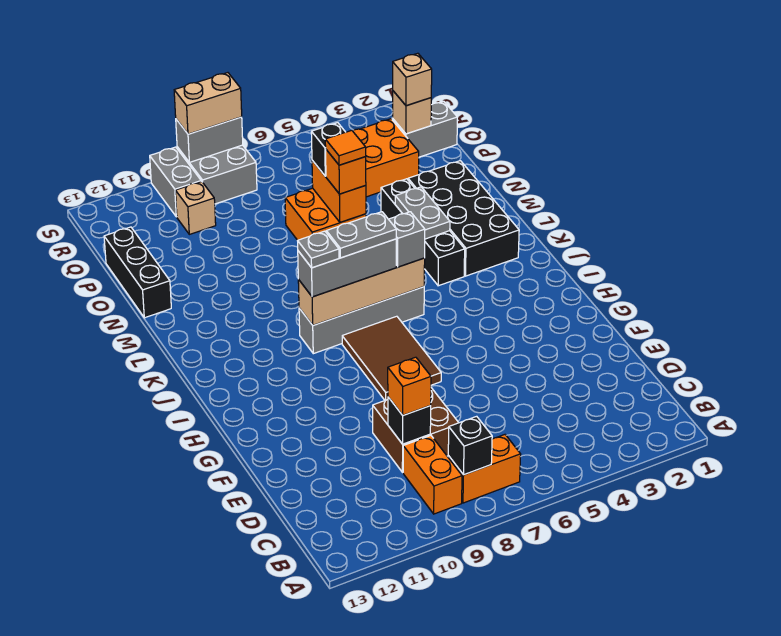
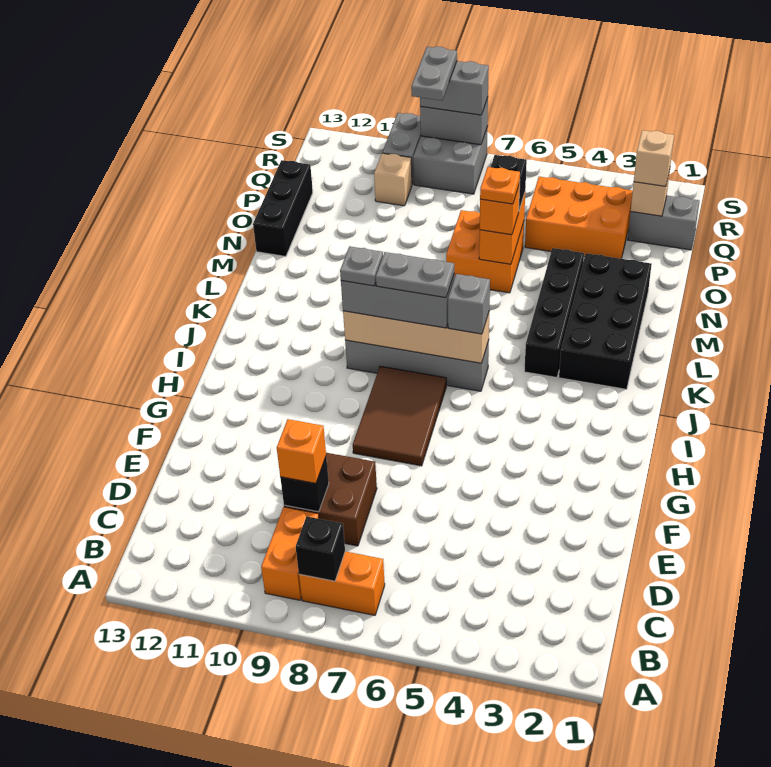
grey plate L4:M4 level 2 -> grey plate R9:S9 level 4
orange tile N6 level 4 -> orange plate N6 level 4
tan brick S8:S9 level 3 -> grey brick S8:S9 level 3

